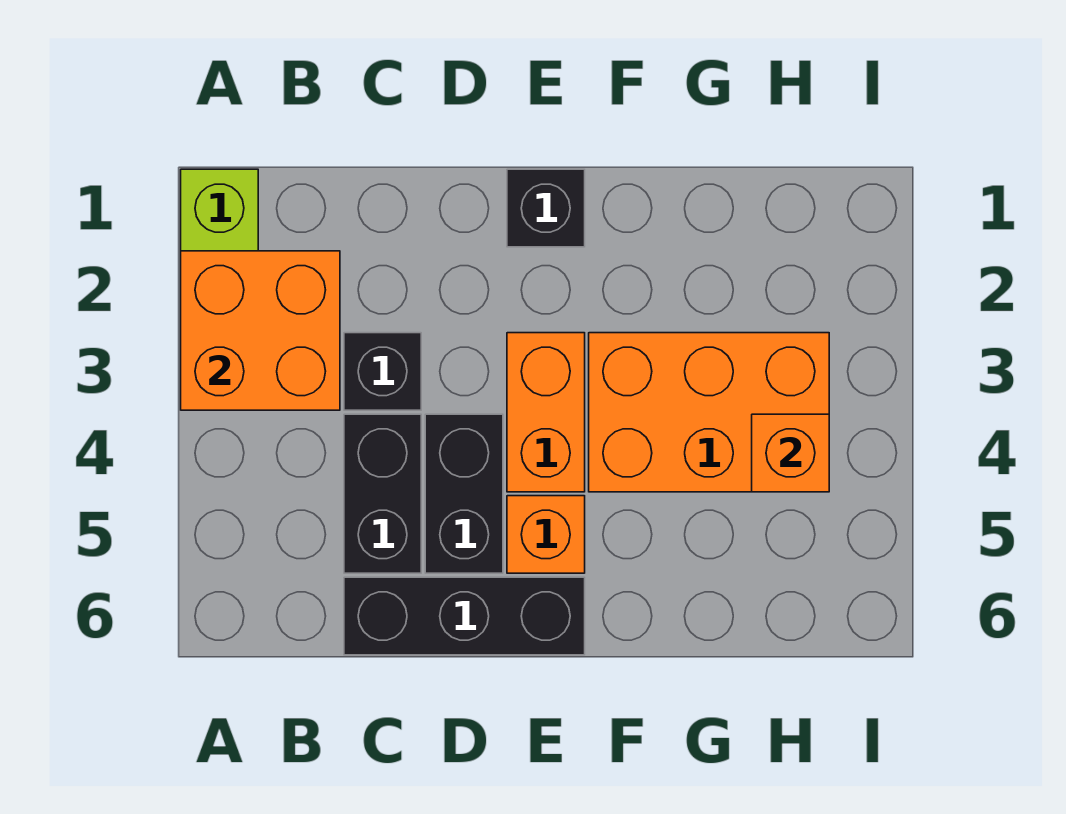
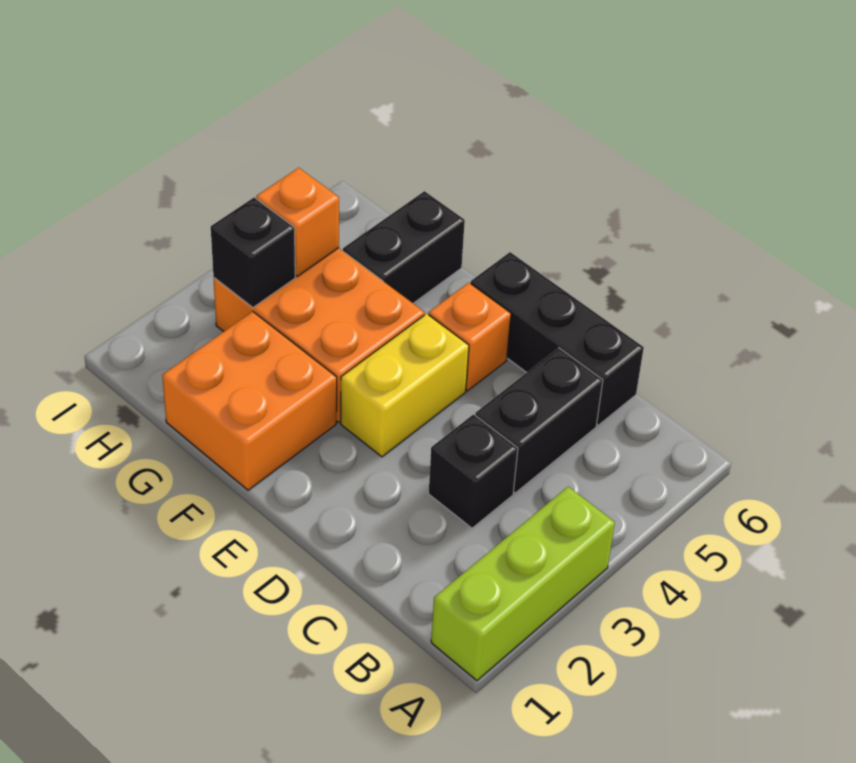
orange brick A2:B3 level 2 -> orange brick F1:G2 level 1
black brick D4:D5 level 1 -> black brick G5:G6 level 1
black brick E1 level 1 -> black brick H3 level 2
orange brick E3:E4 level 1 -> yellow brick E3:E4 level 1

